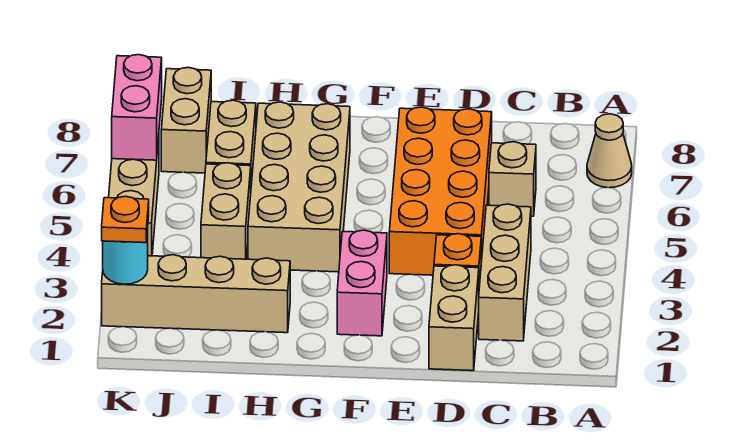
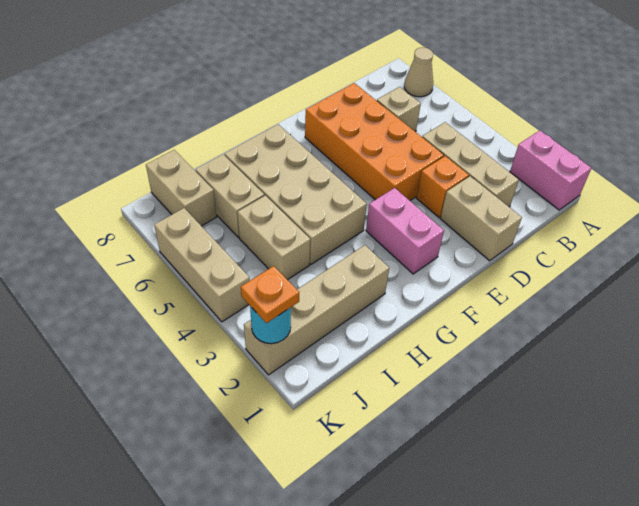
pink brick K6:K7 level 2 -> pink brick A1:A2 level 1

